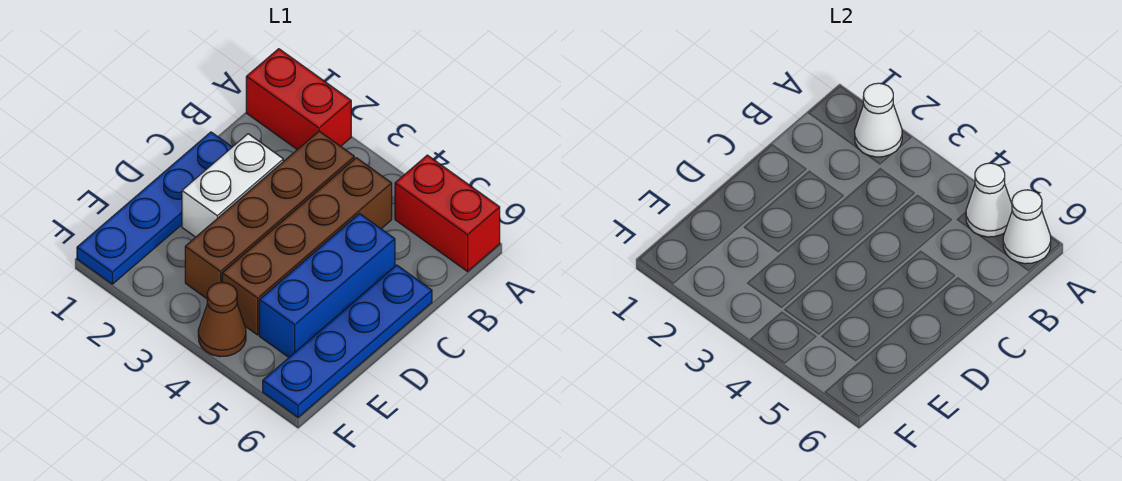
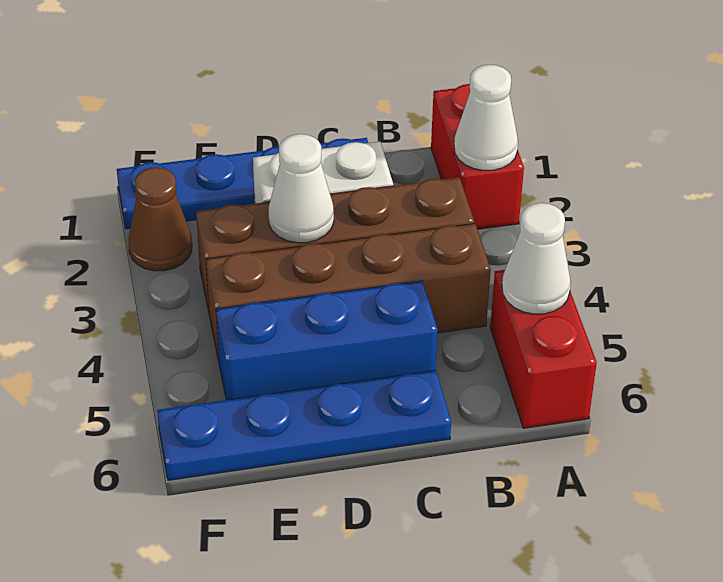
white cone A6 level 2 -> white cone D3 level 2
brown cone F4 level 1 -> brown cone F2 level 1

